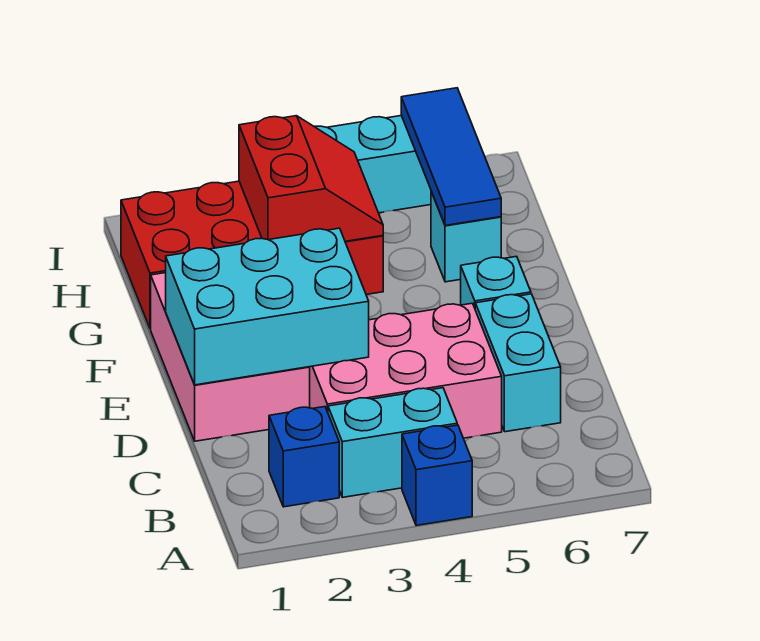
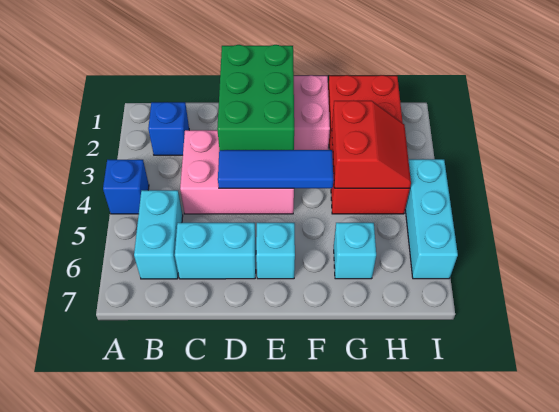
cyan brick B3:B4 level 1 -> cyan brick B5:B6 level 1
pink brick C3:D5 level 1 -> pink brick C3:E4 level 1
cyan brick D1:E3 level 2 -> green brick D1:E3 level 2
red slope G3:H4 level 2 top 3 -> red slope G3:H4 level 2 top G
blue tile G6:I6 level 2 -> blue tile D4:F4 level 2

